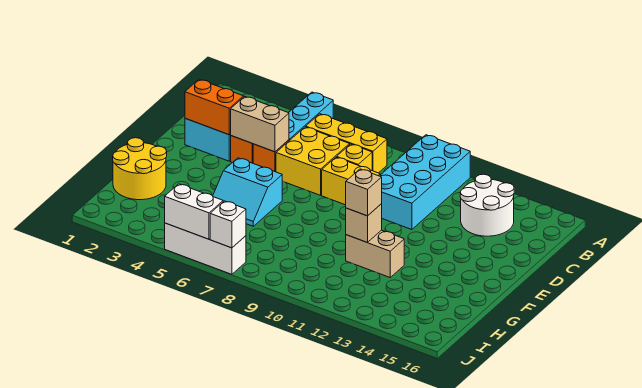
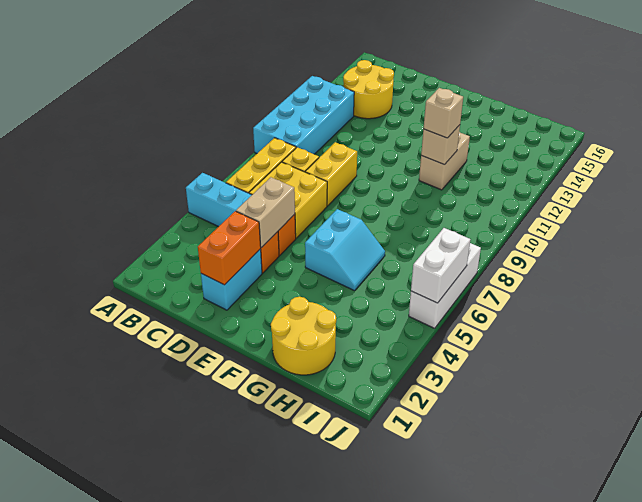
cyan brick A10:D11 level 1 -> cyan brick A9:B12 level 1
white round brick B13:C14 level 1 -> yellow round brick B13:C14 level 1
white brick J7 level 2 -> none

